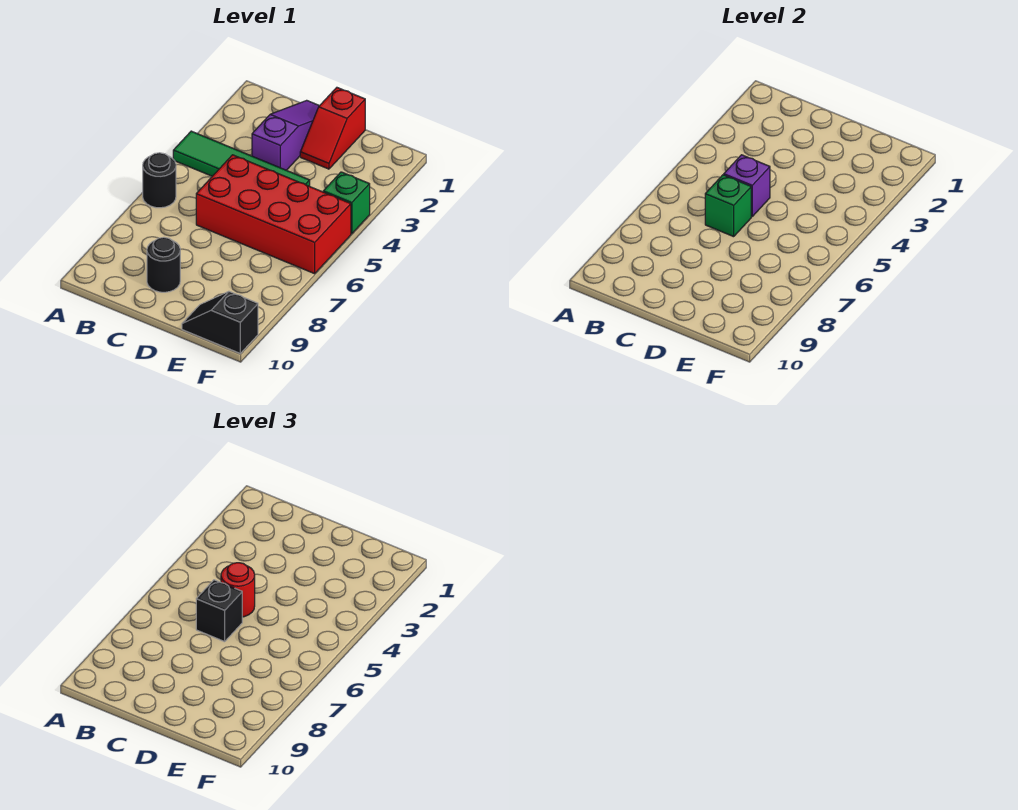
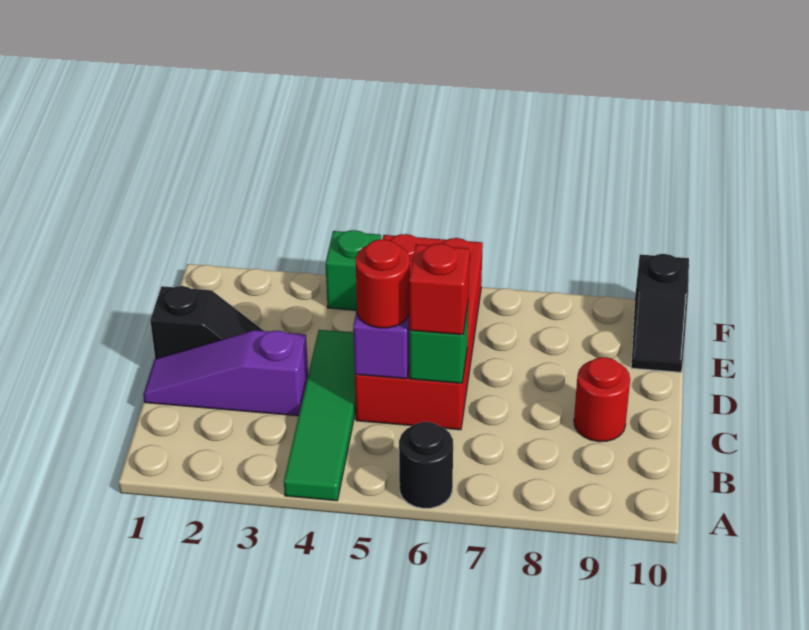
black brick C6 level 3 -> red brick C6 level 3
black round brick C9 level 1 -> red round brick C9 level 1
red slope D1:D2 level 1 top 1 -> black slope D1:D2 level 1 top 1

